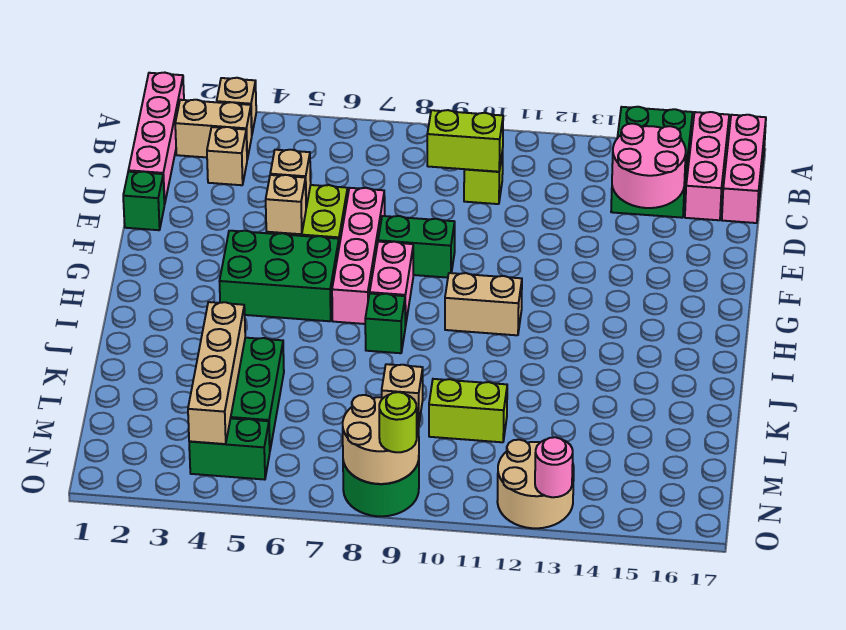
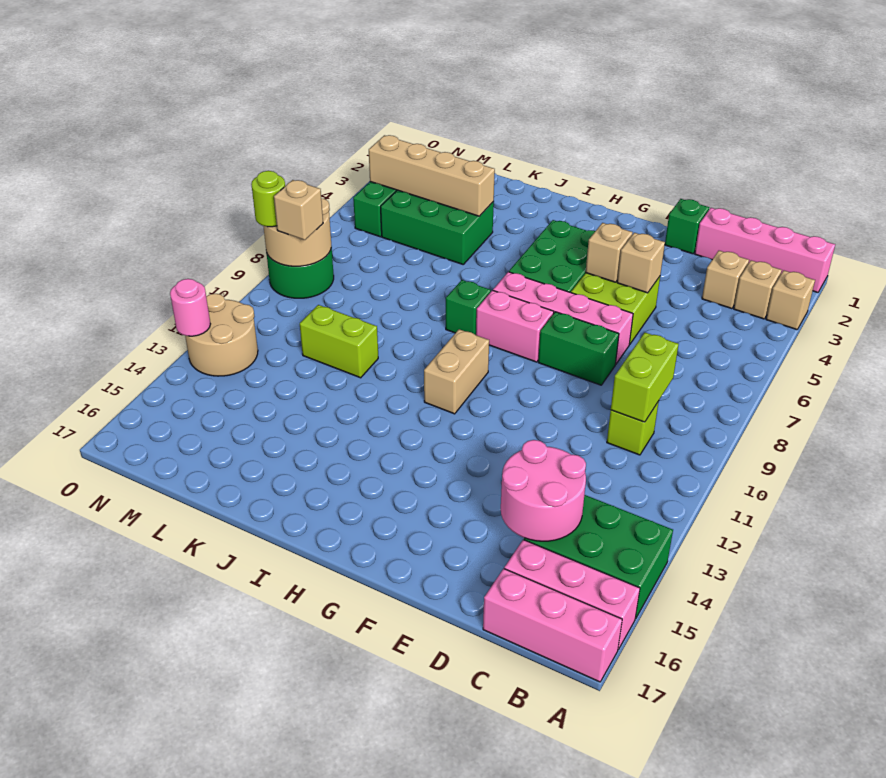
tan brick B2:B3 level 1 -> tan brick B3 level 1
green brick F8:F9 level 1 -> green brick E8:F8 level 1
lime brick L10:L11 level 1 -> lime brick K11:L11 level 1

